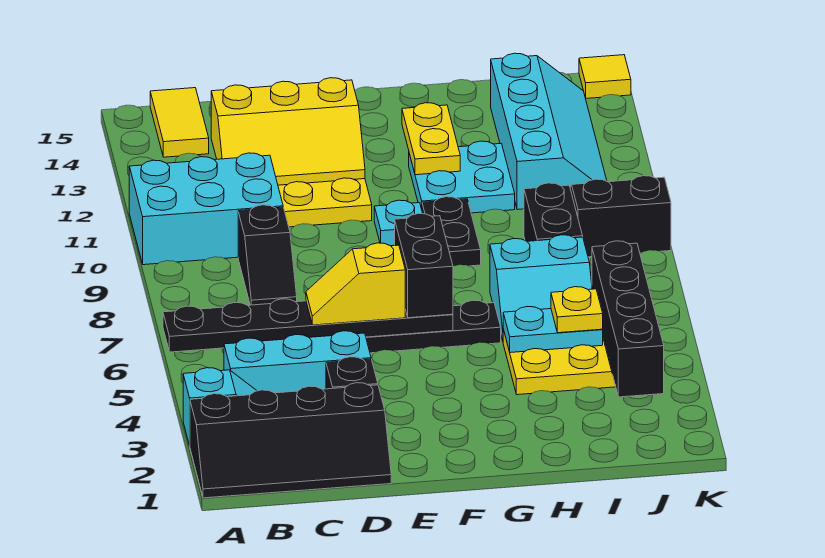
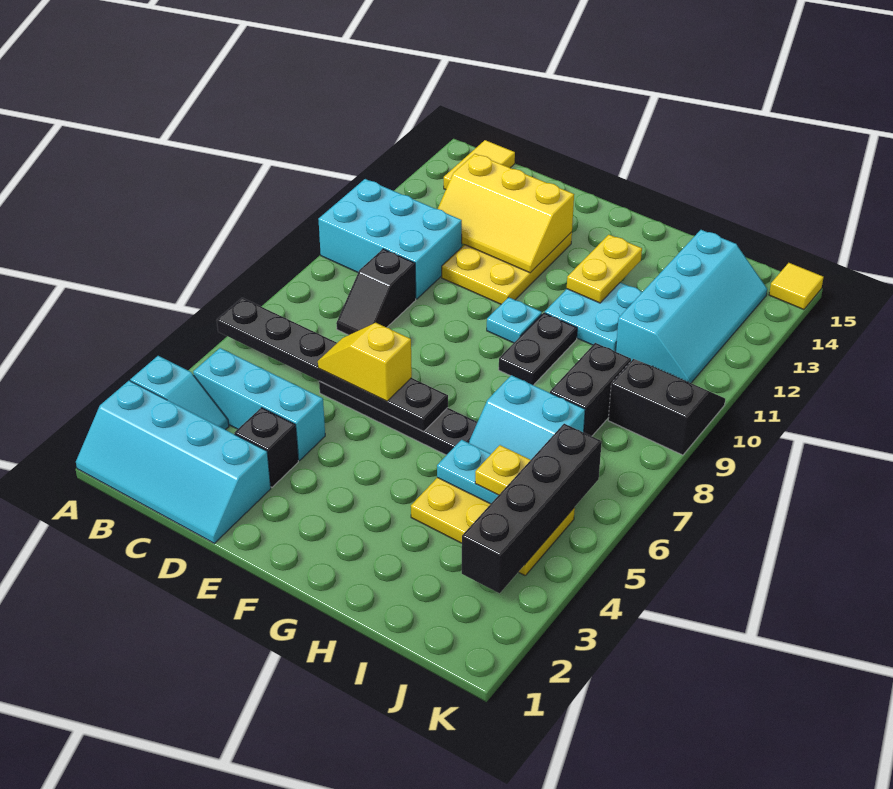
black slope A1:D2 level 1 top 2 -> cyan slope A1:D2 level 1 top 2
black brick F6:F7 level 3 -> none

